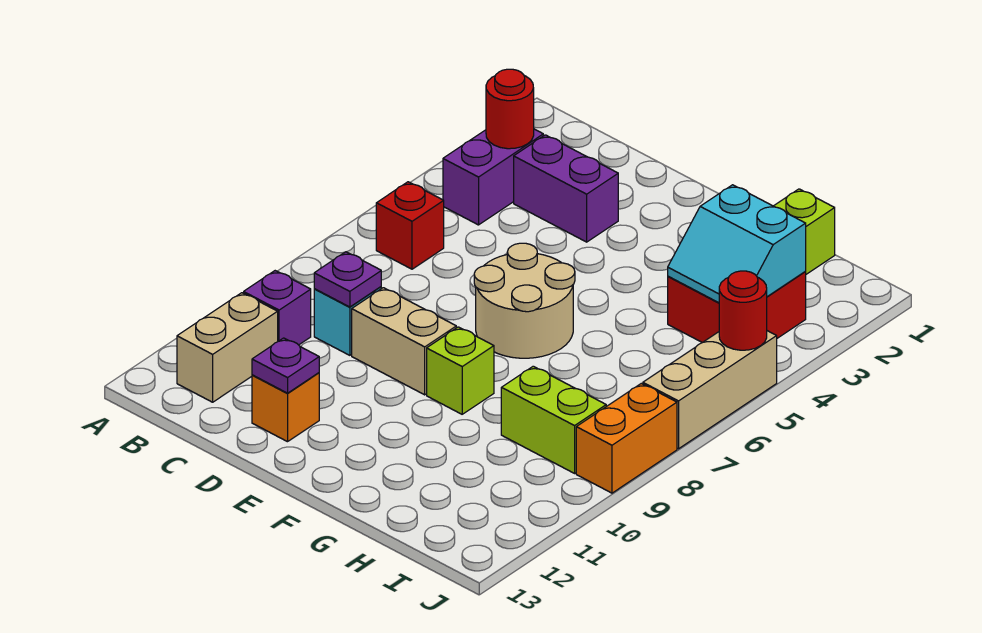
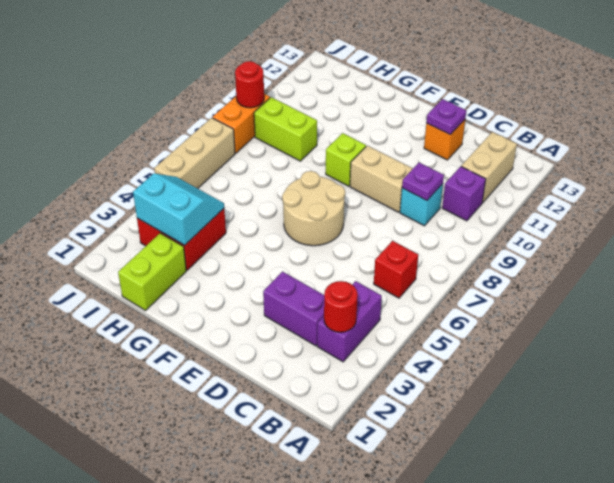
red round brick J5 level 2 -> red round brick J9 level 2

